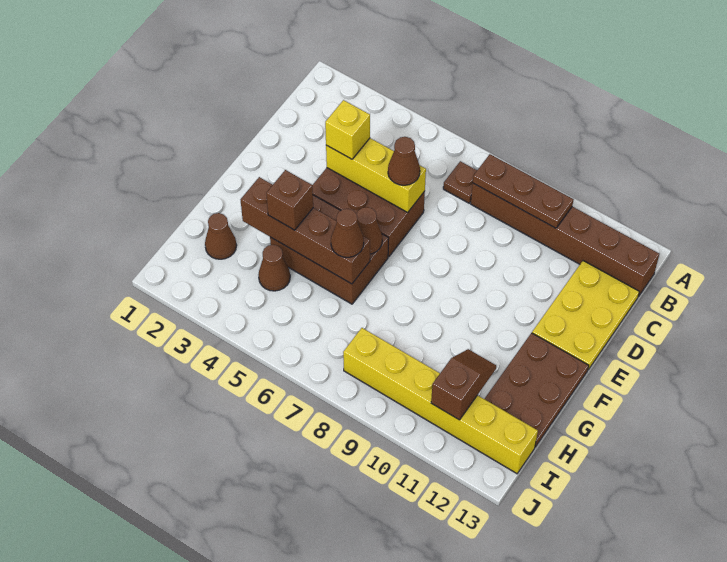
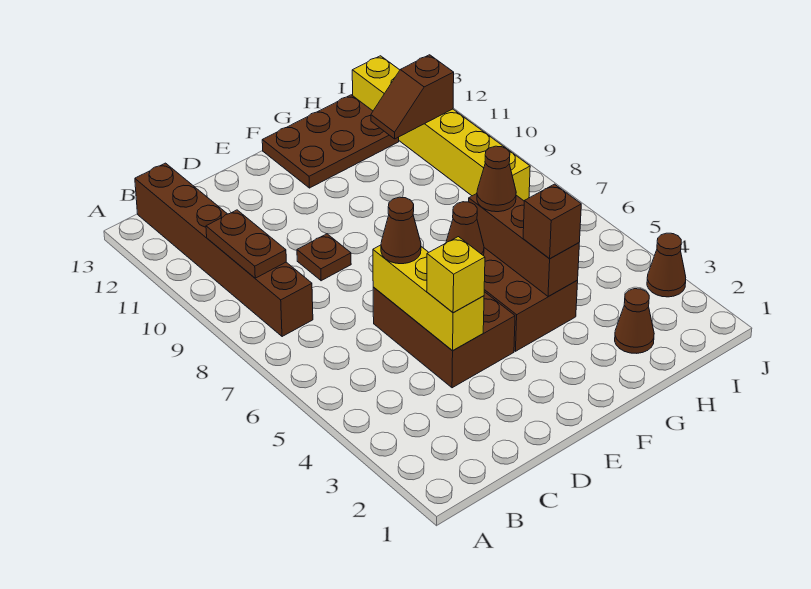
brown plate B7 level 1 -> brown plate D9 level 1
brown plate B8:B10 level 2 -> brown plate B9:B10 level 2
yellow plate C12:E13 level 1 -> none
brown brick G3:G6 level 2 -> brown brick G4:G6 level 2
brown cone H4 level 1 -> brown cone J3 level 1

